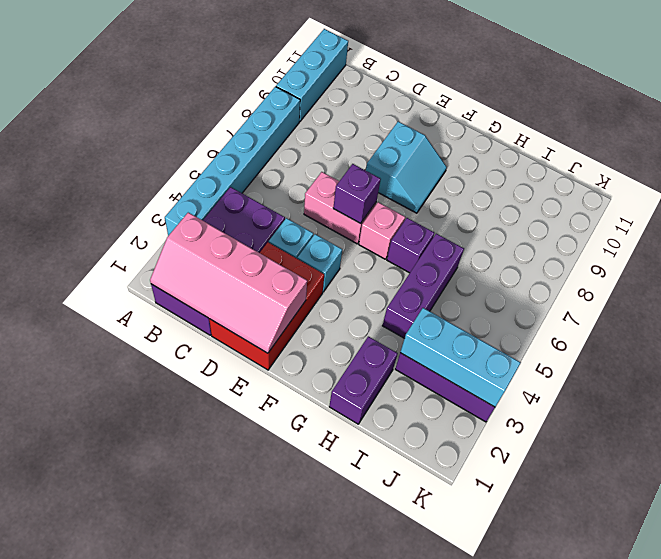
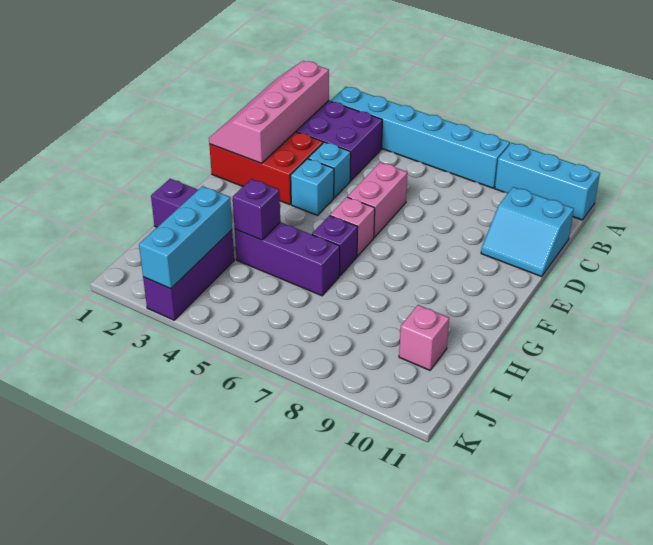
purple brick E6 level 2 -> purple brick H4 level 2
cyan slope E8:F9 level 1 top E -> cyan slope C10:D11 level 1 top C
none -> pink brick I10 level 1

